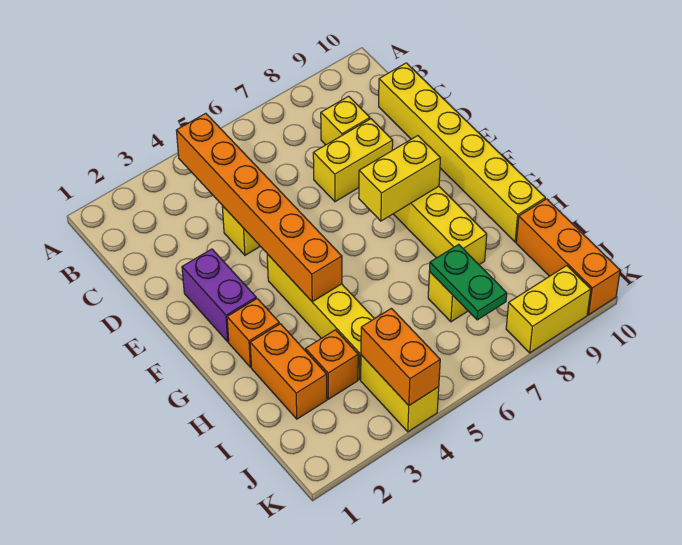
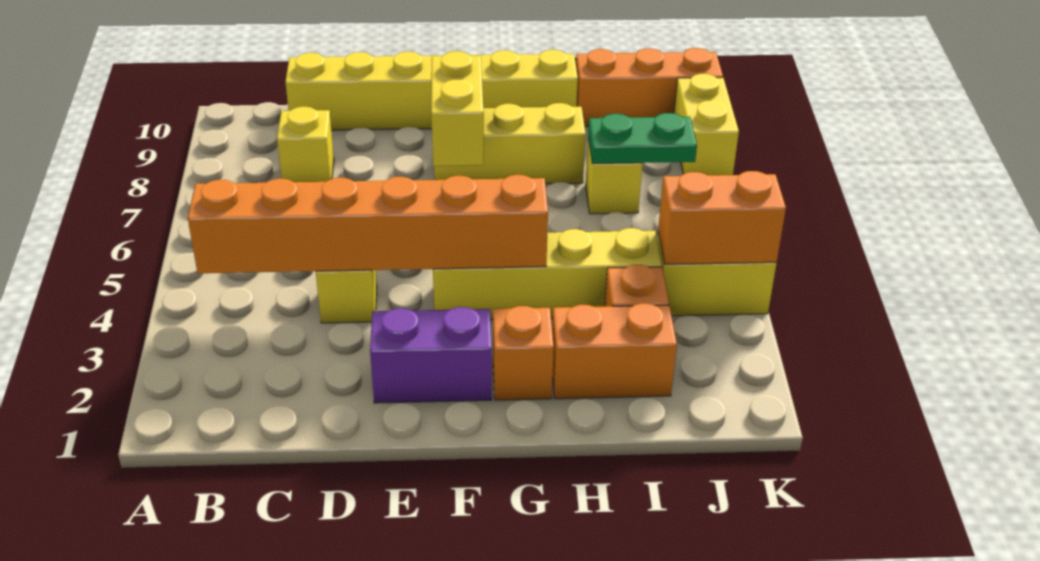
yellow brick D7:D8 level 1 -> none

